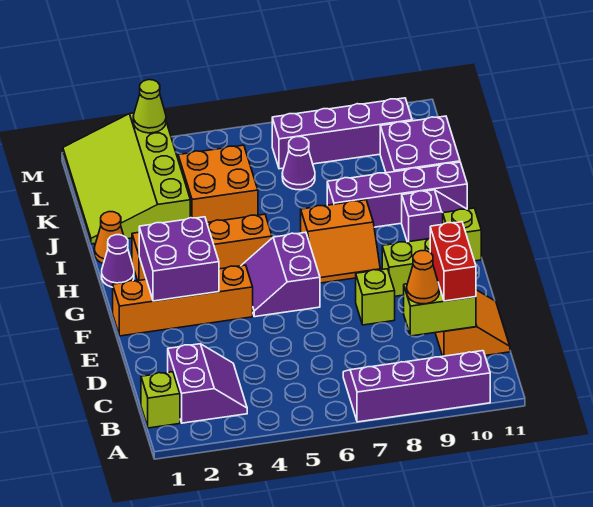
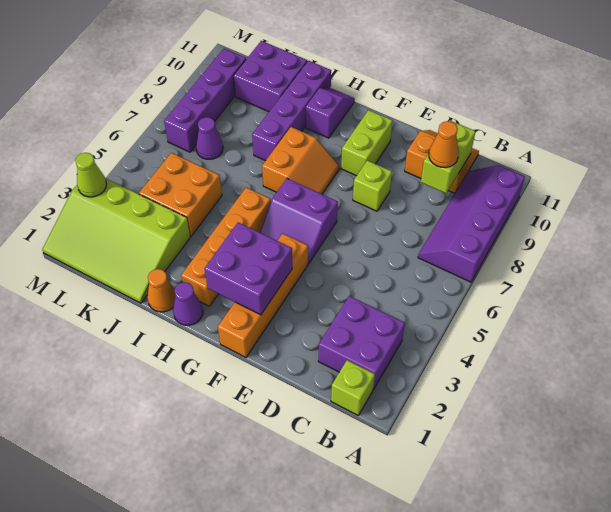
purple slope B2:C3 level 1 top 2 -> purple brick B2:C3 level 1
red brick C10:D10 level 3 -> none
lime brick G11 level 1 -> none

